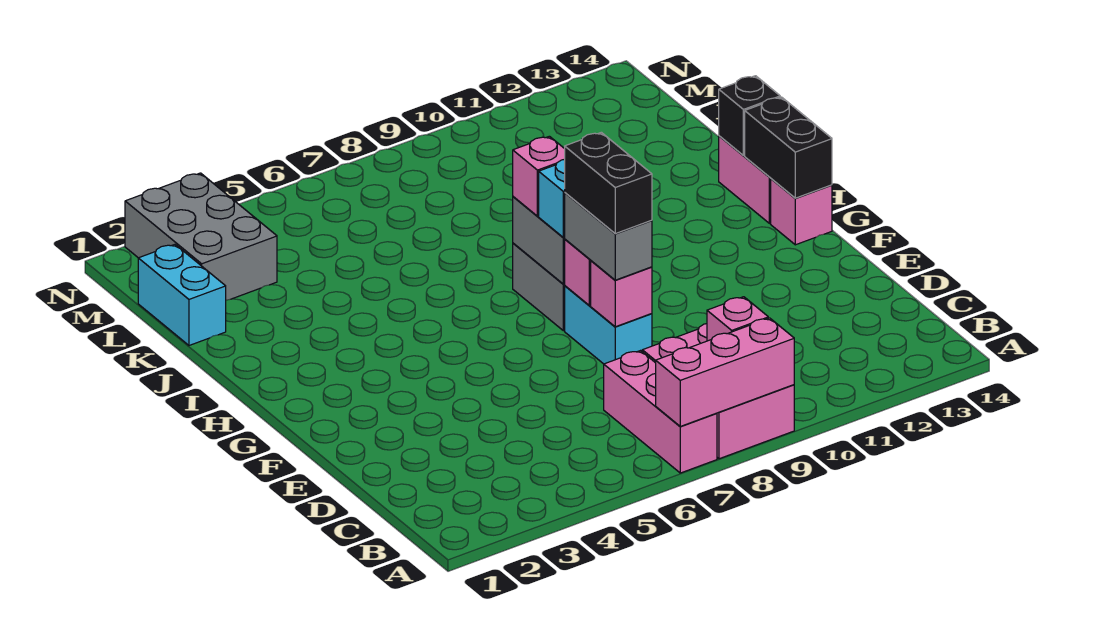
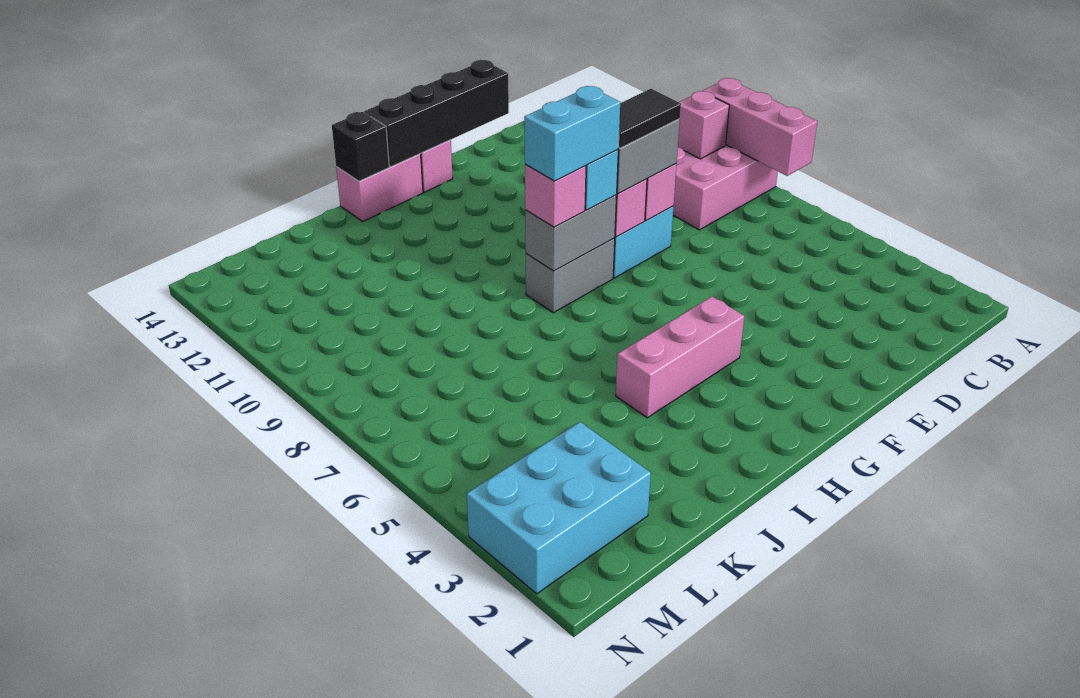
pink brick A7:C7 level 1 -> pink brick G4:I4 level 1
black brick E8:F8 level 4 -> black tile E8:F8 level 4
black brick G14:H14 level 2 -> black brick E14:H14 level 2
cyan brick K1:L1 level 1 -> cyan brick G8:H8 level 4
grey brick L2:N3 level 1 -> cyan brick L2:N3 level 1

